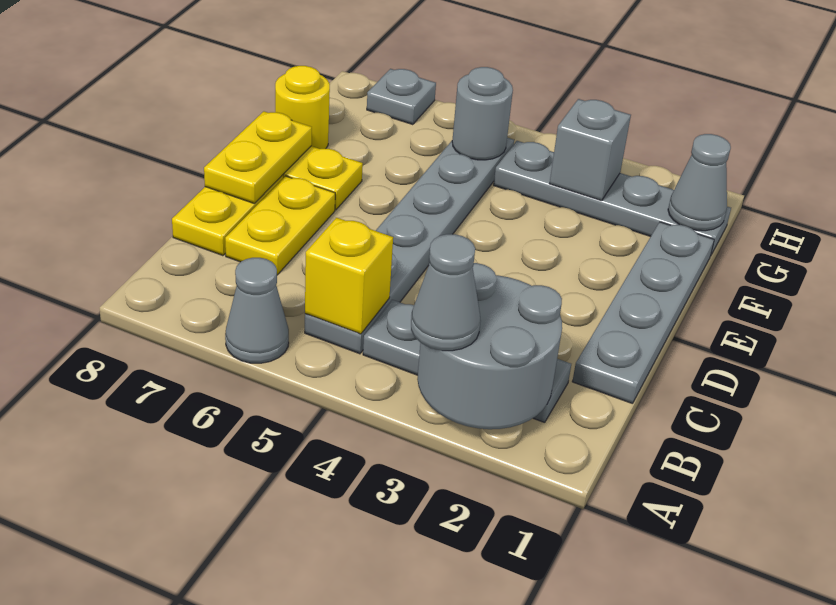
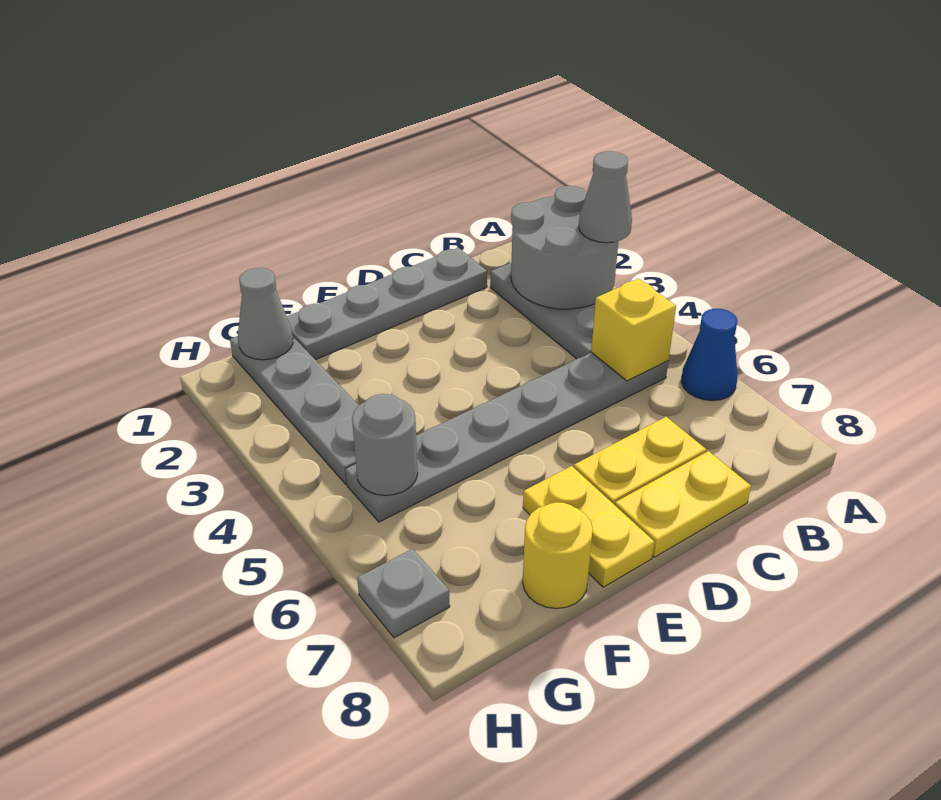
grey cone A6 level 1 -> blue cone A6 level 1
yellow plate D8:E8 level 2 -> none
grey brick G3 level 2 -> none

